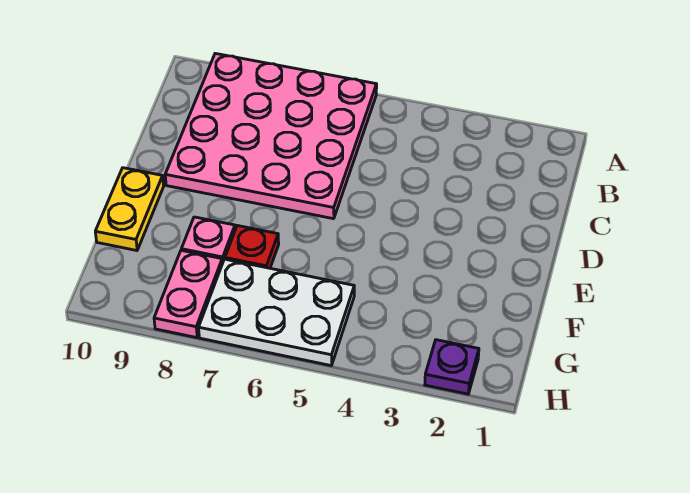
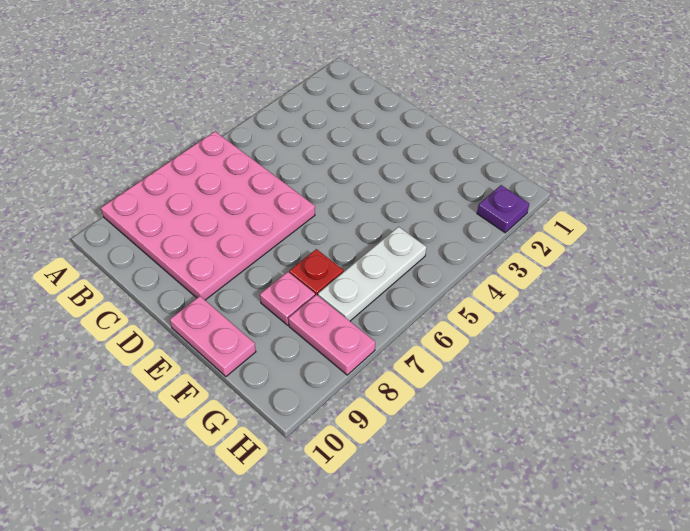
yellow plate E10:F10 level 1 -> pink plate E10:F10 level 1
white plate G5:H7 level 1 -> white plate G5:G7 level 1

